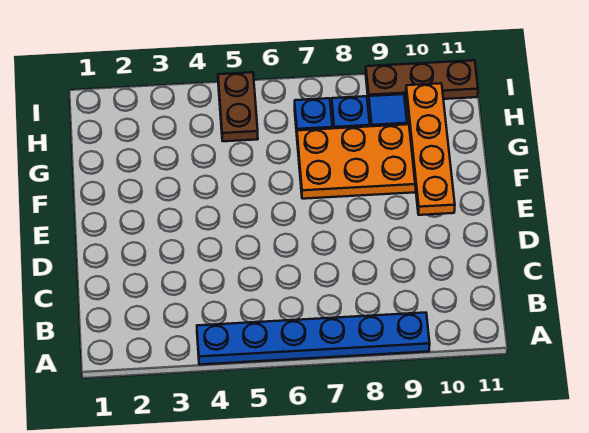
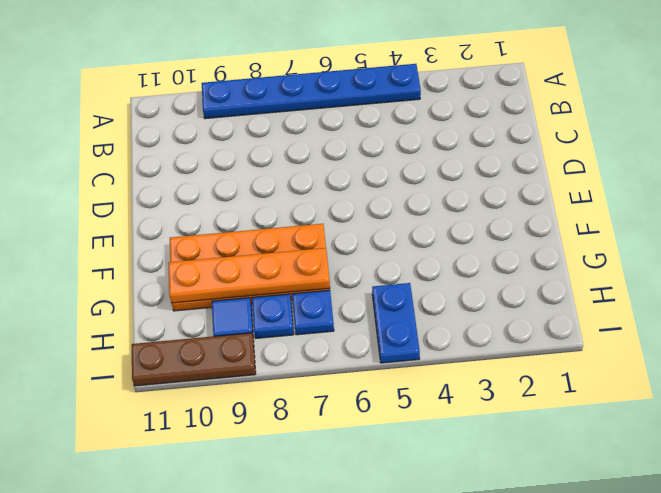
orange plate E10:H10 level 2 -> orange plate G7:G10 level 2
brown plate H5:I5 level 1 -> blue plate H5:I5 level 1

